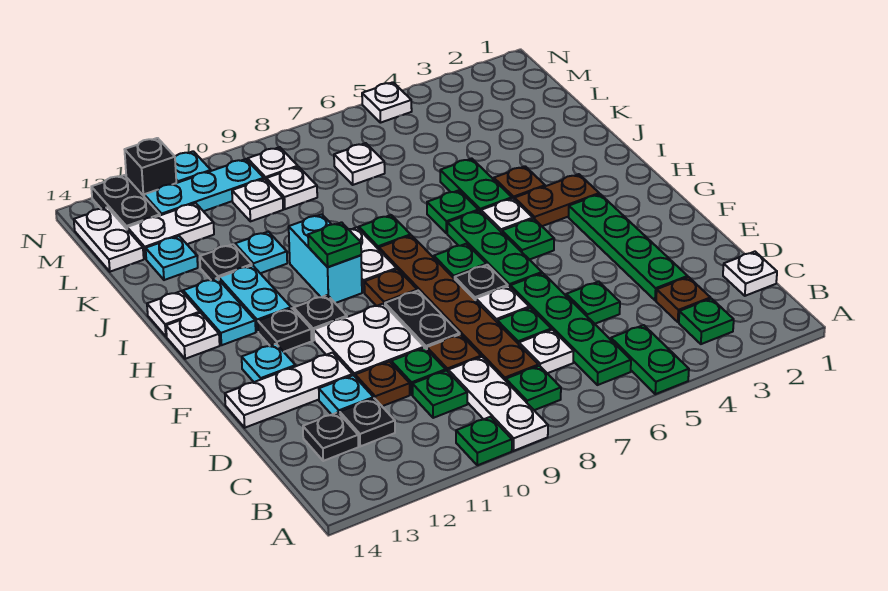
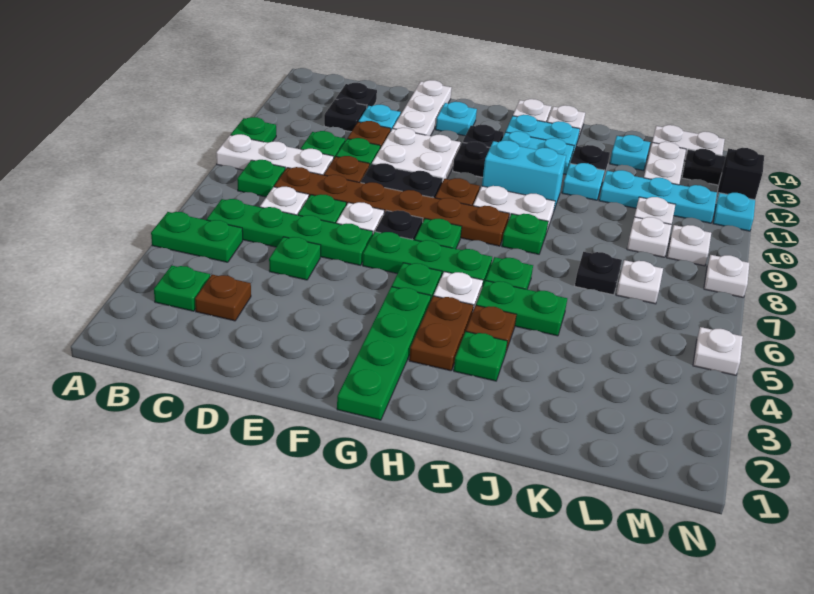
white plate C1 level 1 -> white plate N8 level 1
green plate D3:G3 level 1 -> green plate G1:G4 level 1
green plate H10 level 2 -> green plate I3 level 1
none -> black plate K7 level 1
cyan plate M10:M12 level 1 -> cyan plate K11:M11 level 1

